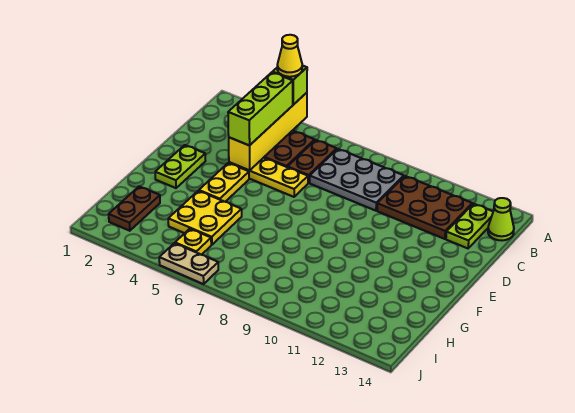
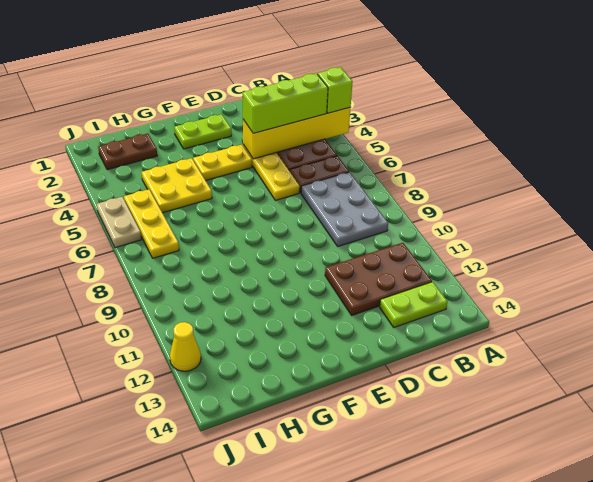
yellow cone A4 level 4 -> yellow cone J12 level 1
brown plate B10:C12 level 1 -> brown plate B11:D12 level 1
lime cone B14 level 1 -> none
yellow plate I5 level 1 -> yellow plate I5:I7 level 1

